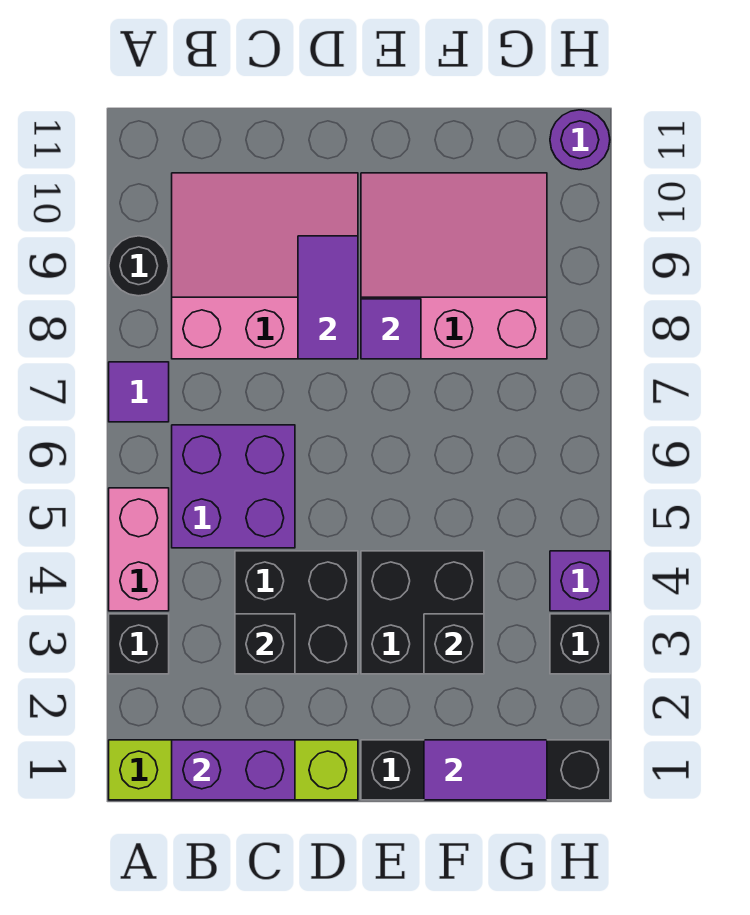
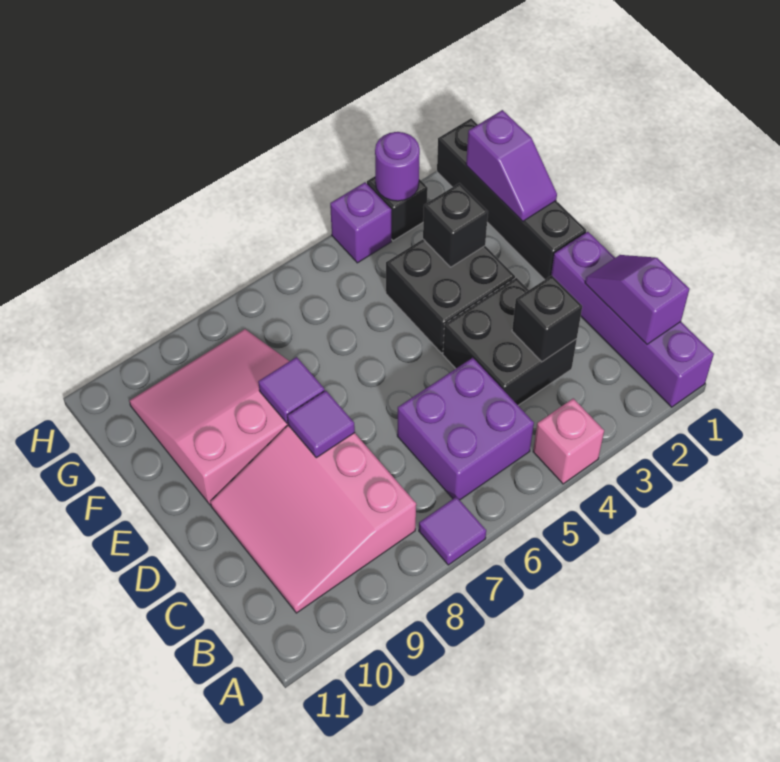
lime brick A1:D1 level 1 -> purple brick A1:D1 level 1
black brick A3 level 1 -> none
pink brick A4:A5 level 1 -> pink brick A4 level 1
black round brick A9 level 1 -> none
purple brick B1:C1 level 2 -> purple slope B1:C1 level 2 top B
purple tile D8:D9 level 2 -> purple tile D8 level 2
pink slope E8:G10 level 1 top 8 -> pink slope E8:G10 level 1 top E
purple tile F1:G1 level 2 -> purple slope F1:G1 level 2 top G
purple round brick H11 level 1 -> purple round brick H3 level 2

